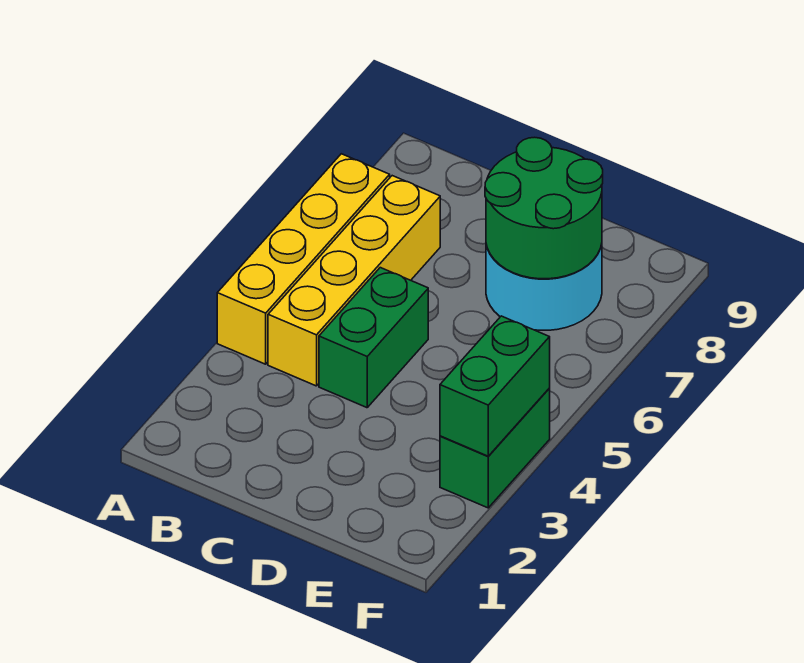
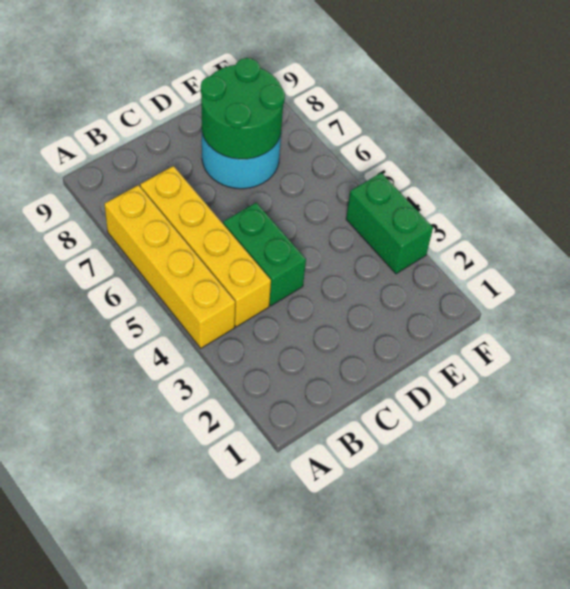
green brick F3:F4 level 2 -> none

